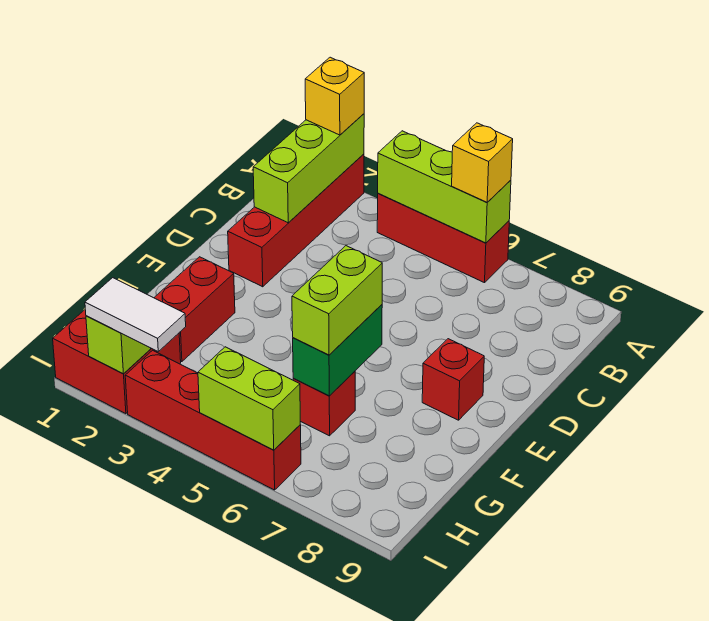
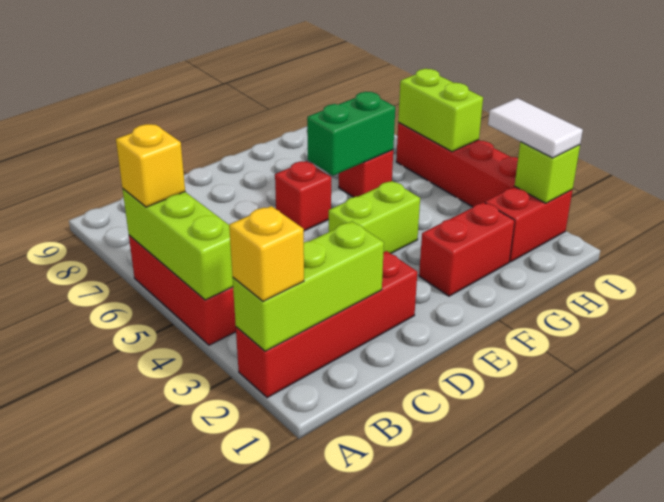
red brick E8 level 1 -> red brick E6 level 1
lime brick F6:G6 level 3 -> lime brick E4:F4 level 1
red brick H1:I2 level 1 -> red brick H2:I2 level 1

